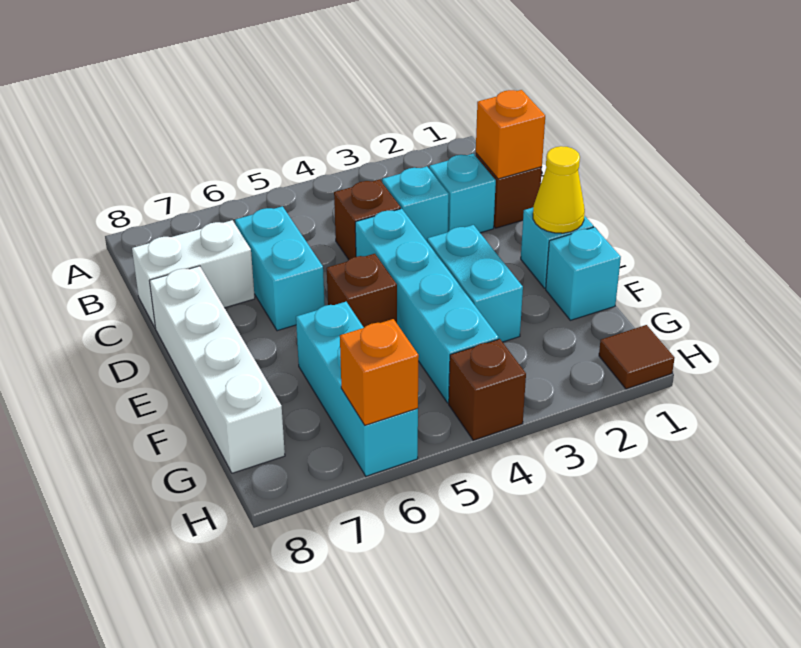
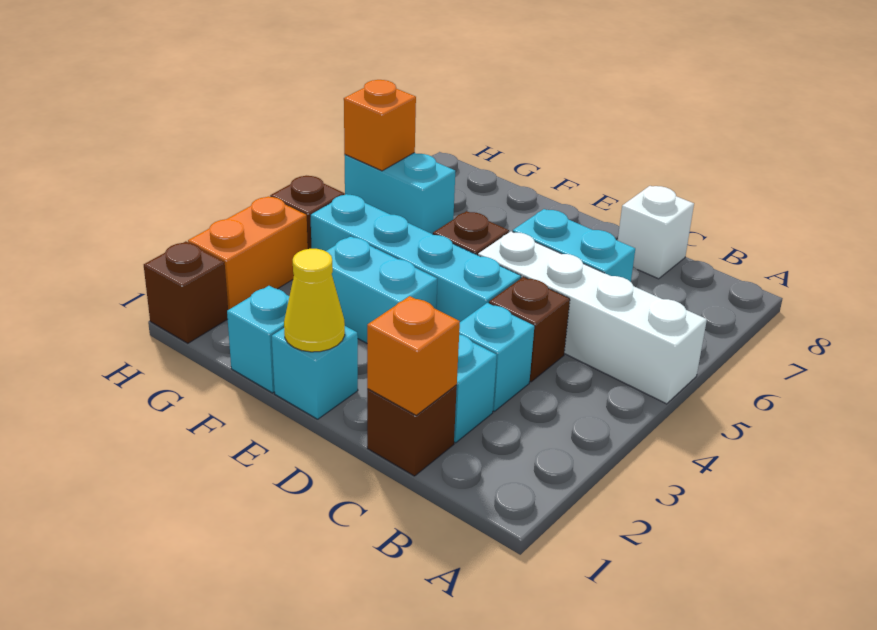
white brick C7:C8 level 1 -> white brick C8 level 1
white brick D8:G8 level 1 -> white brick A5:D5 level 1
cyan brick F6:H6 level 1 -> cyan brick G6:H6 level 1
brown tile H1 level 1 -> brown brick H1 level 1
none -> orange brick H2:H3 level 1

